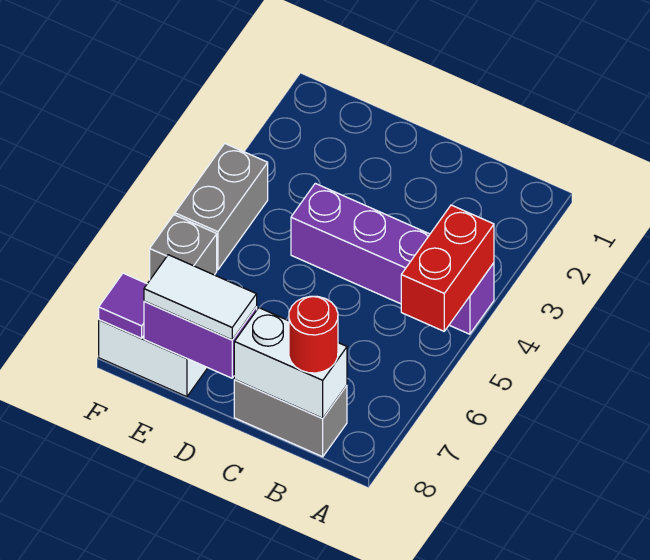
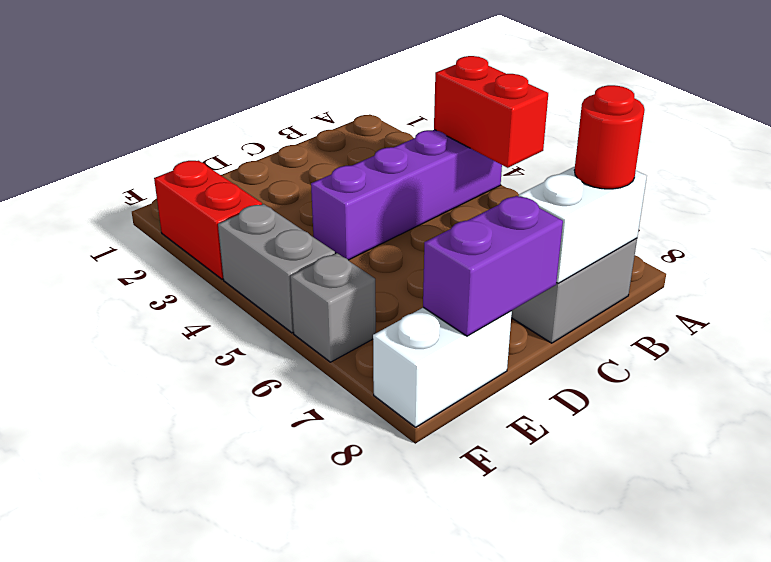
white tile D8:E8 level 3 -> none
none -> red brick F2:F3 level 1
purple tile F8 level 2 -> none

